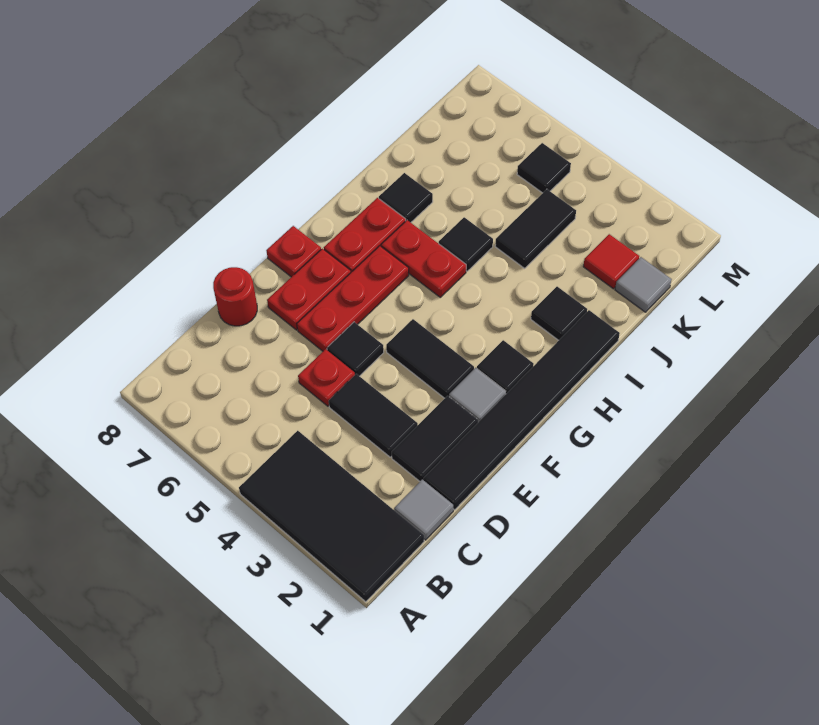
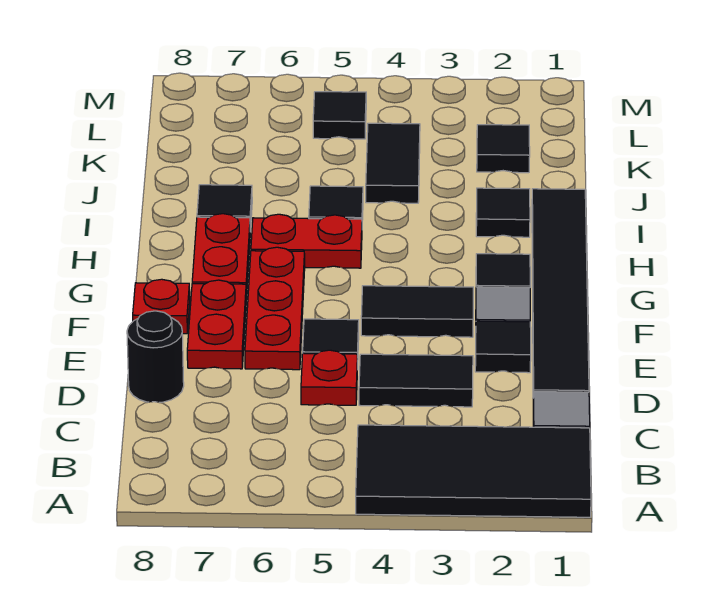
black tile D2:E2 level 1 -> black tile E2 level 1
red round brick D8 level 1 -> black round brick D8 level 1
grey tile K1 level 1 -> none
red tile K2 level 1 -> black tile K2 level 1

